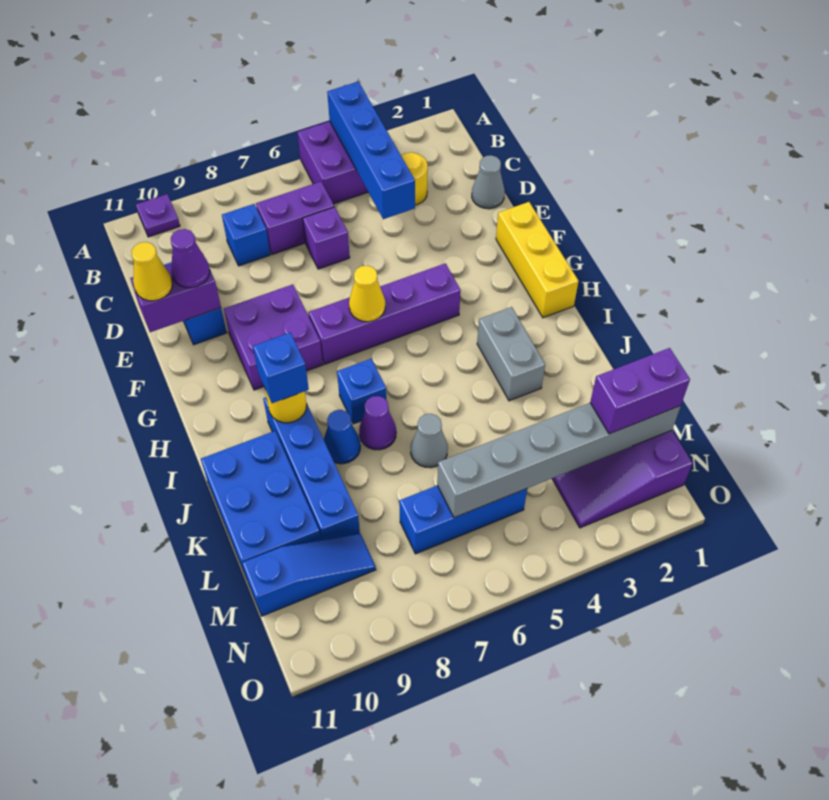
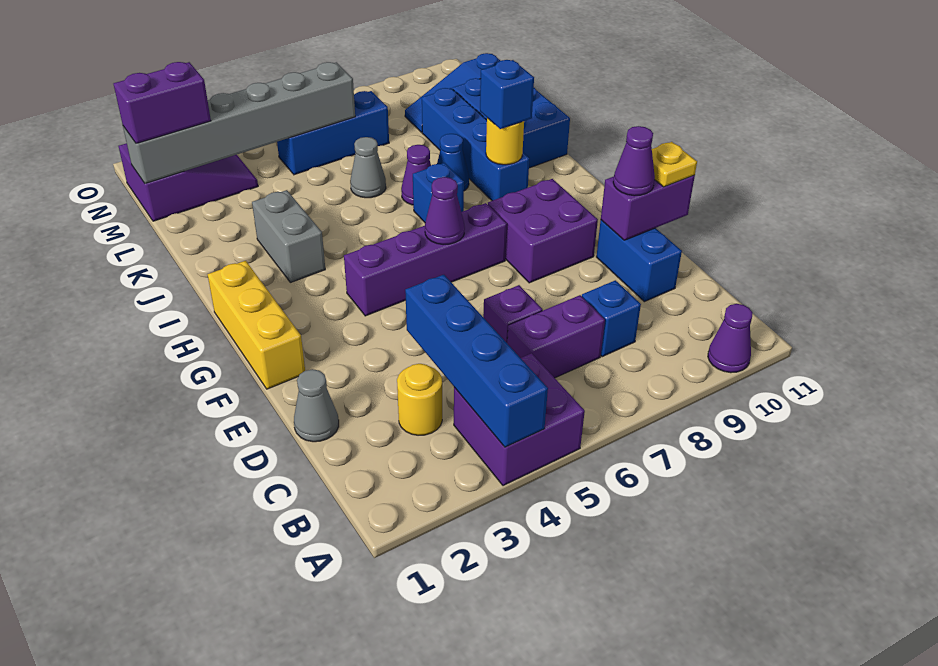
purple plate A10 level 1 -> purple cone A10 level 1
yellow cone E11 level 3 -> yellow plate E11 level 3
yellow cone G6 level 2 -> purple cone G6 level 2

